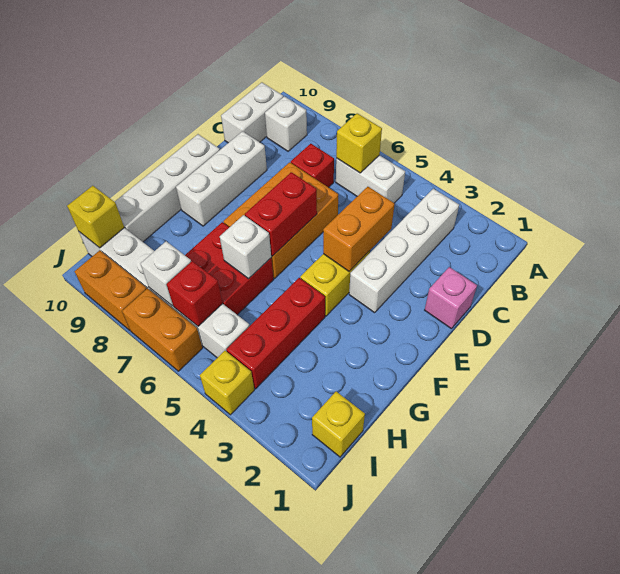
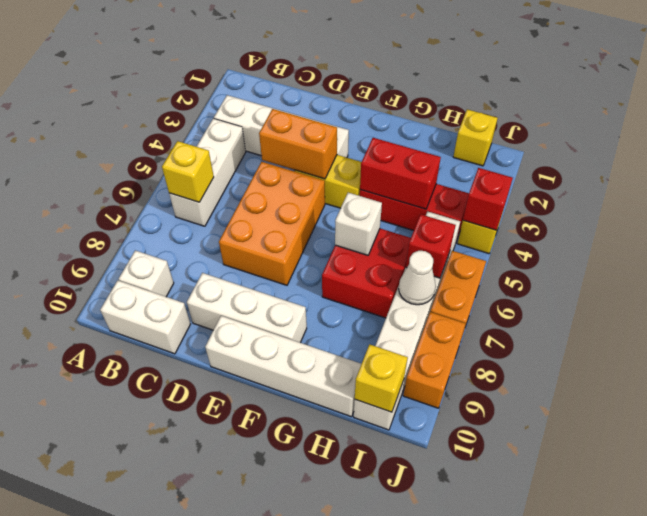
white brick B5:B6 level 1 -> white brick B4:B6 level 1
red brick C7 level 1 -> red brick J4 level 2
pink brick D1 level 1 -> none
orange brick D6:F7 level 1 -> orange brick D5:E7 level 1
red brick E6:F6 level 2 -> red brick G4:H4 level 2
white brick I7 level 2 -> white cone I7 level 2

